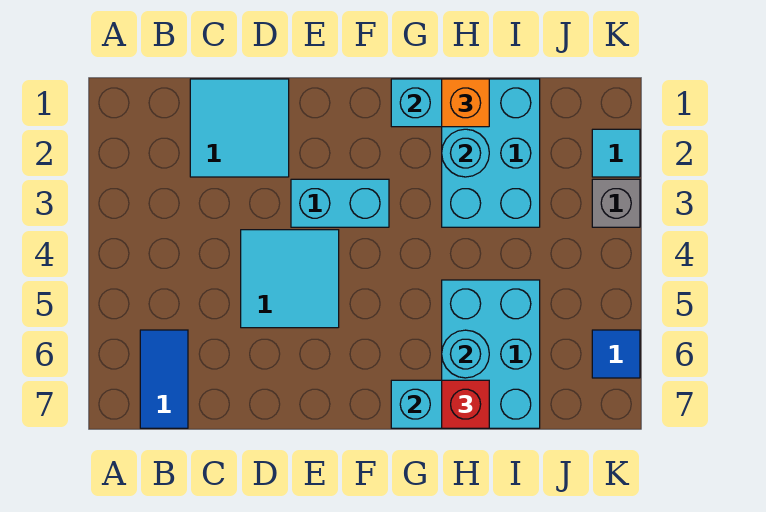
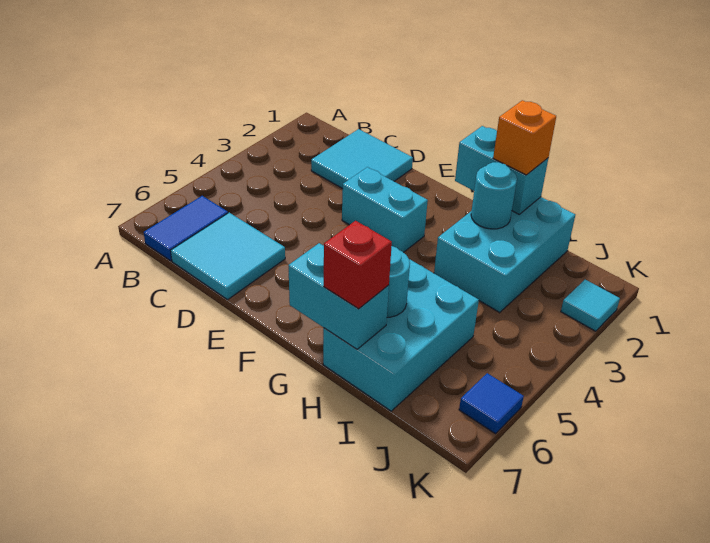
cyan tile D4:E5 level 1 -> cyan tile C6:D7 level 1
grey brick K3 level 1 -> none

